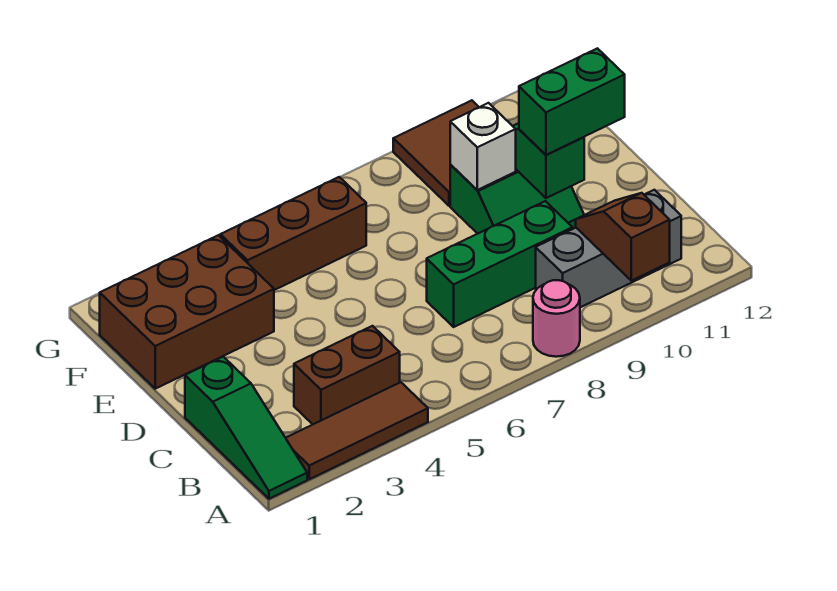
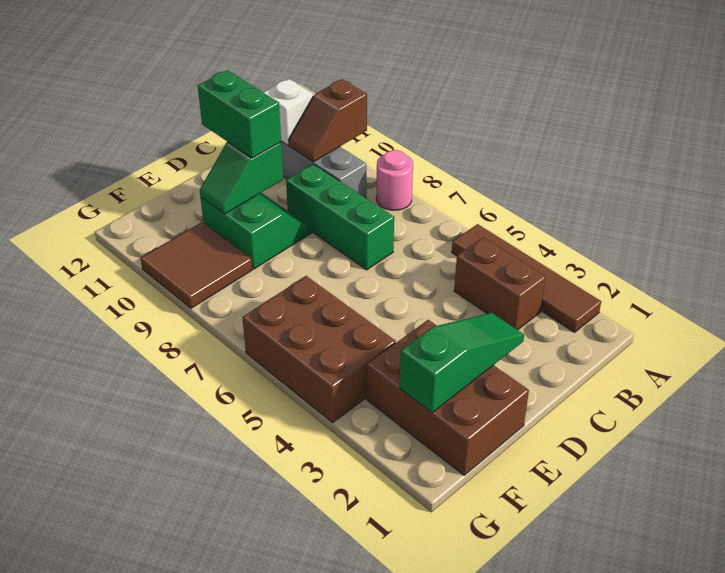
green slope A1:C1 level 1 top C -> green slope D2:F2 level 2 top F
brown tile A2:A4 level 1 -> brown tile A2:A5 level 1
white brick E9 level 2 -> white brick B11 level 2
brown brick F4:F6 level 1 -> brown brick F4:G6 level 1

